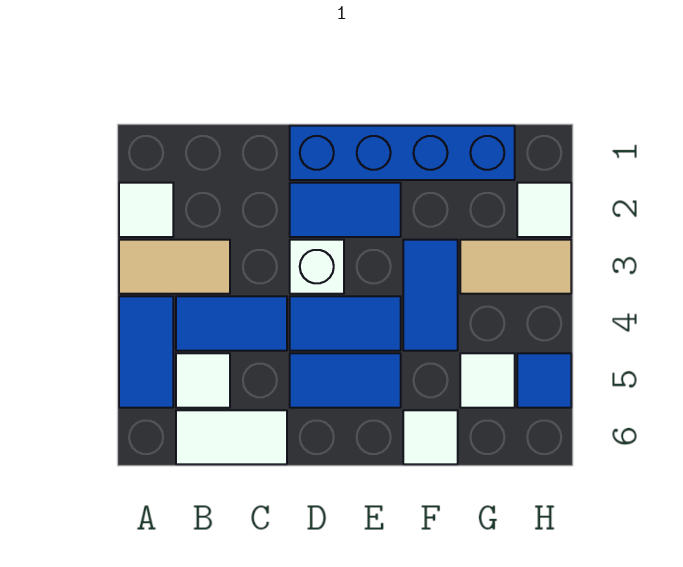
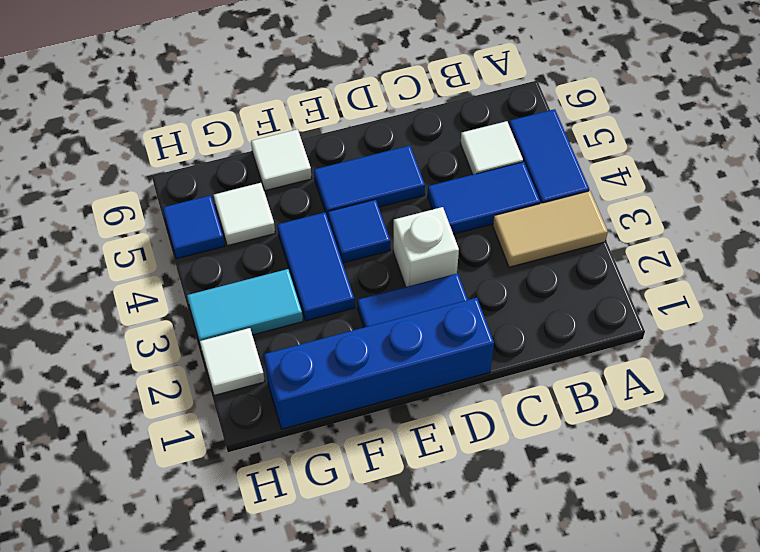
white tile A2 level 1 -> none
white tile B6:C6 level 1 -> none
blue tile D4:E4 level 1 -> blue tile E4 level 1
tan tile G3:H3 level 1 -> cyan tile G3:H3 level 1

